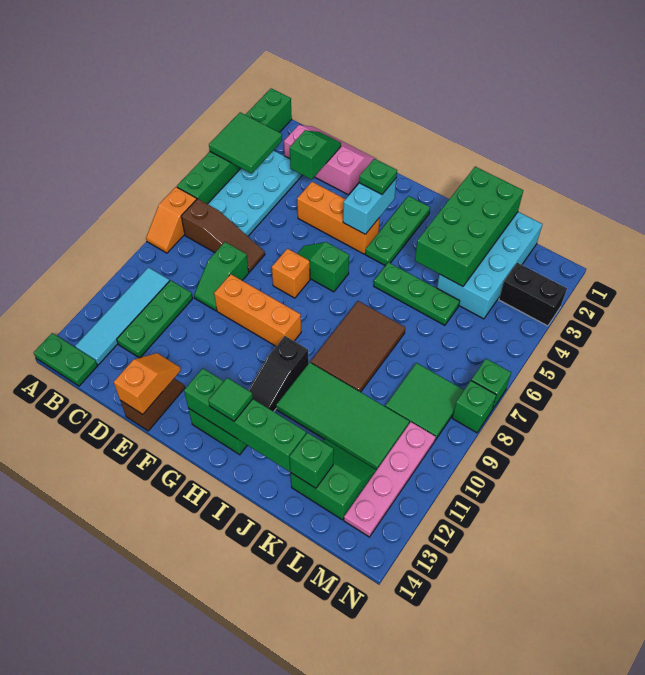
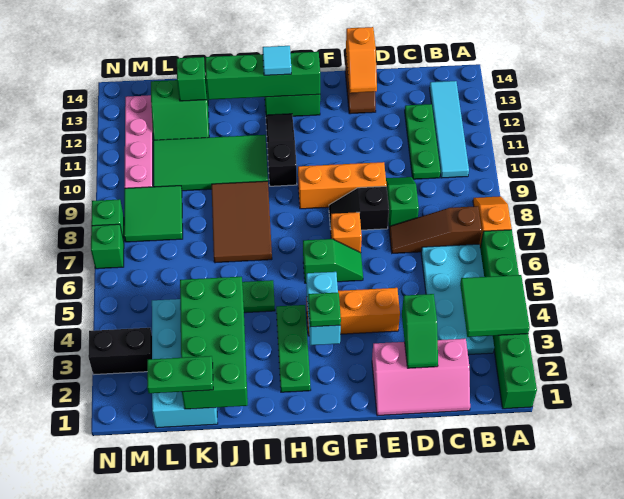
green plate A14:B14 level 1 -> green plate K1:L1 level 3
none -> black slope E8:F8 level 1 top E
green tile H13 level 3 -> cyan tile H13 level 3

